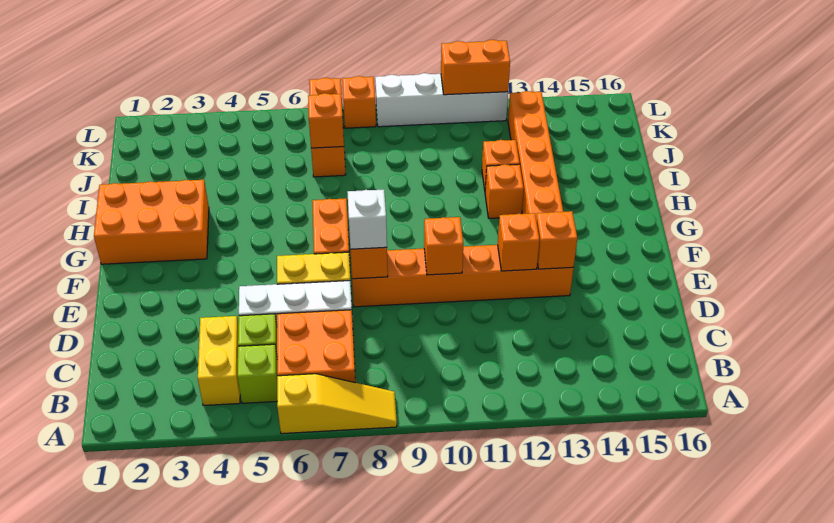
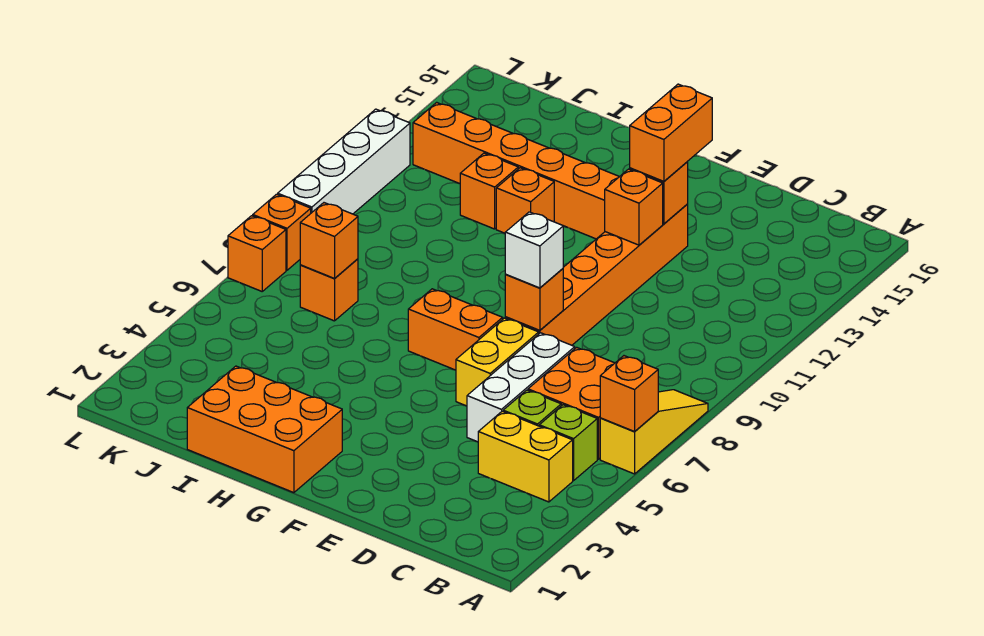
orange brick E10 level 2 -> orange brick A6 level 2
orange brick G1:H3 level 1 -> orange brick G1:I2 level 1
orange brick L11:L12 level 2 -> orange brick E13:E14 level 3

